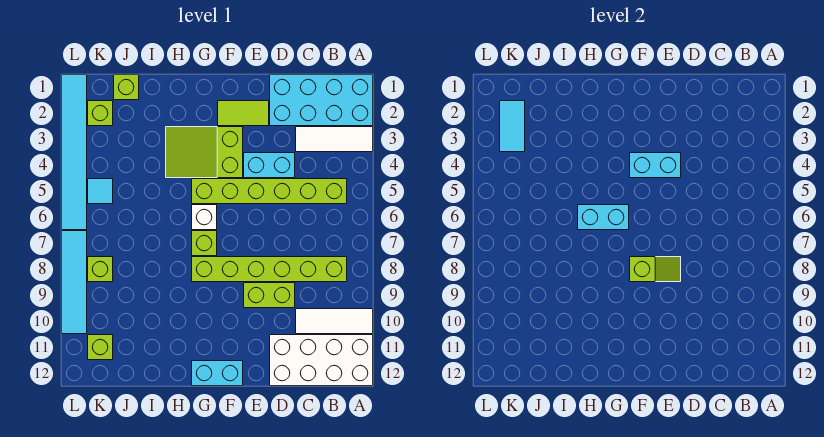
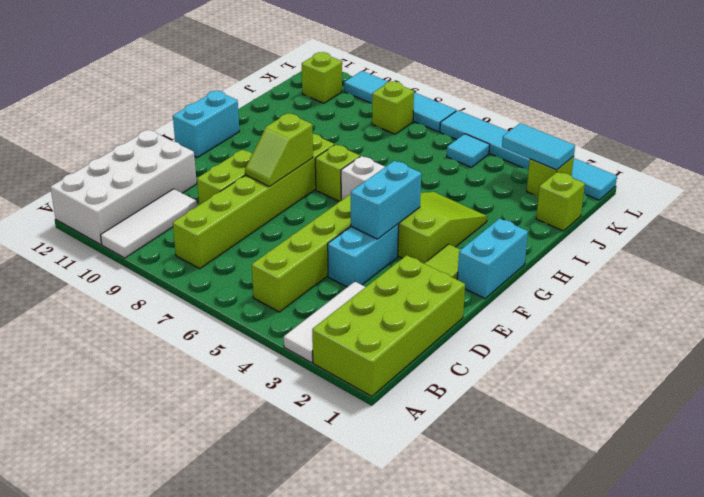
cyan brick A1:D2 level 1 -> lime brick A1:D2 level 1
cyan brick G6:H6 level 2 -> cyan brick F1:G1 level 1

